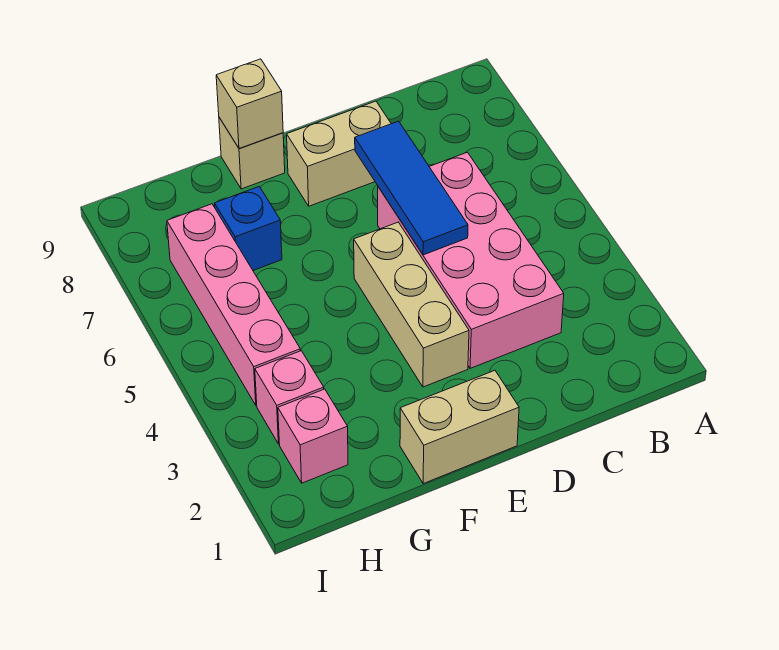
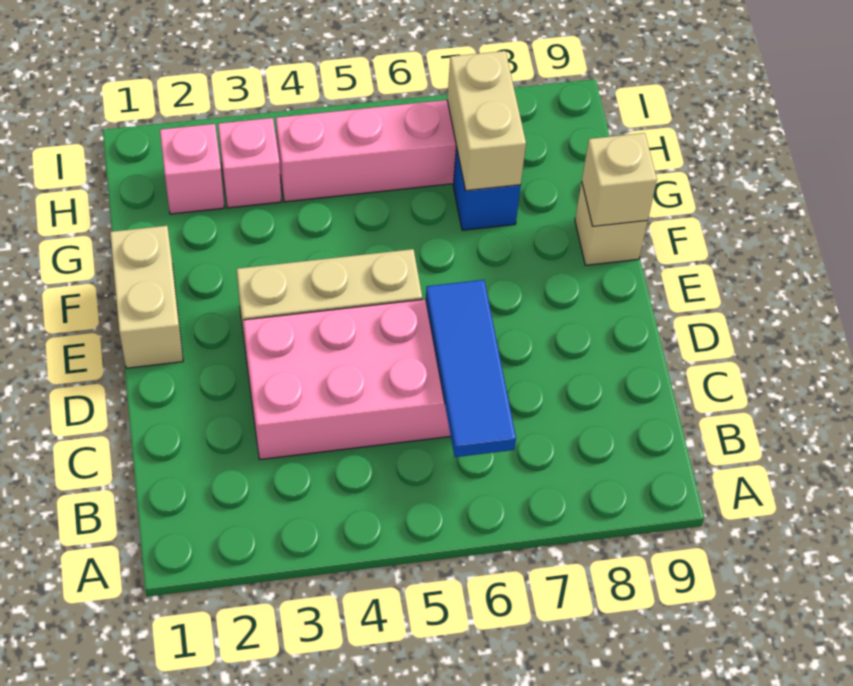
blue tile D5:D7 level 2 -> blue tile B6:D6 level 2
tan brick D8:E8 level 1 -> tan brick G7:H7 level 2

